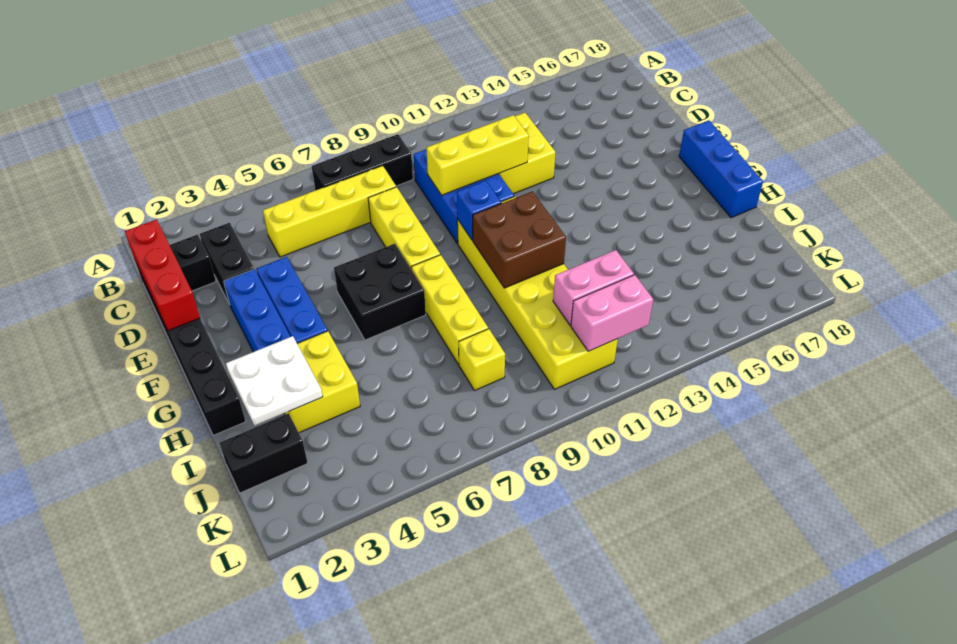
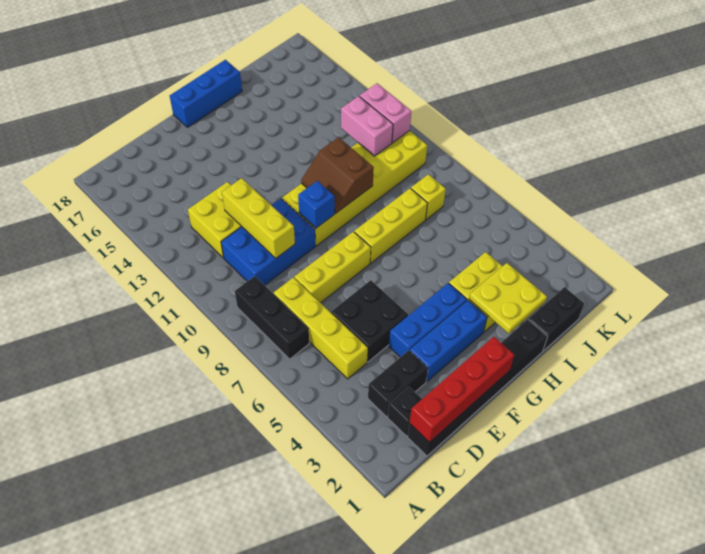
red brick C1:E1 level 2 -> red brick C1:F1 level 2
black brick F6:G7 level 1 -> black brick D5:E6 level 1
brown brick G10:H11 level 2 -> brown slope G10:H11 level 2 top H
white plate H2:I3 level 2 -> yellow plate H2:I3 level 2
black brick J1:J2 level 1 -> black brick I1:J1 level 1

